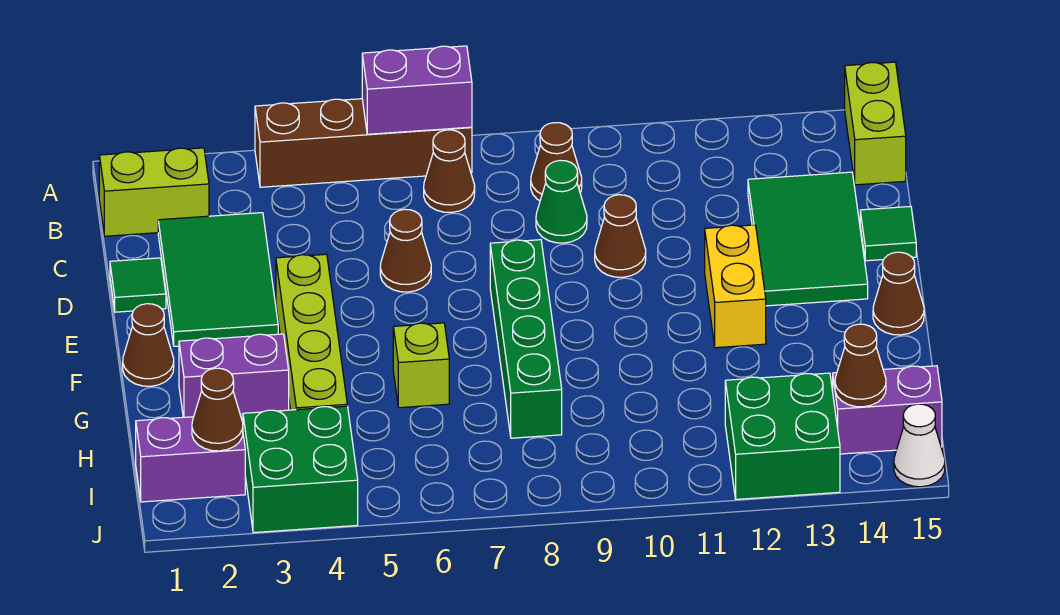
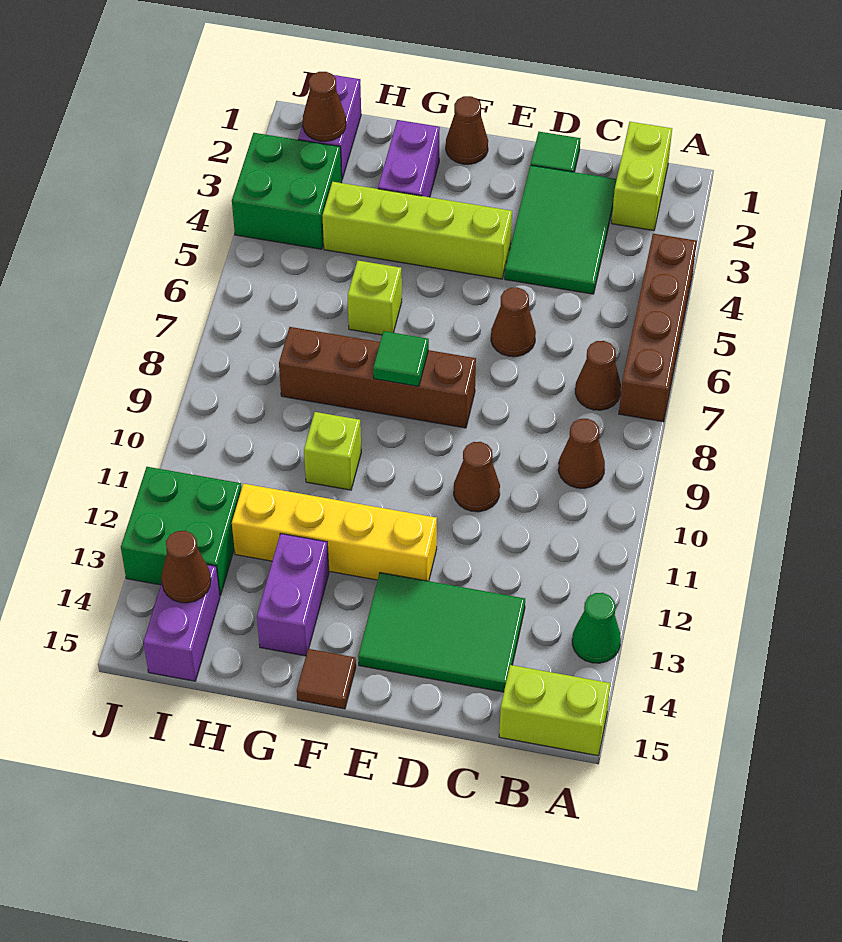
purple brick A6:A7 level 2 -> purple brick G13:G14 level 1
green tile C2:E3 level 1 -> green tile C2:D4 level 1
green cone C9 level 1 -> green cone A13 level 1
green tile D15 level 1 -> green tile F8 level 2
green brick E8:H8 level 1 -> brown brick E8:H8 level 1
yellow brick E12:F12 level 1 -> yellow brick E12:H12 level 1
brown cone F15 level 1 -> brown tile F15 level 1
none -> lime brick G10 level 1
white cone J15 level 1 -> none

